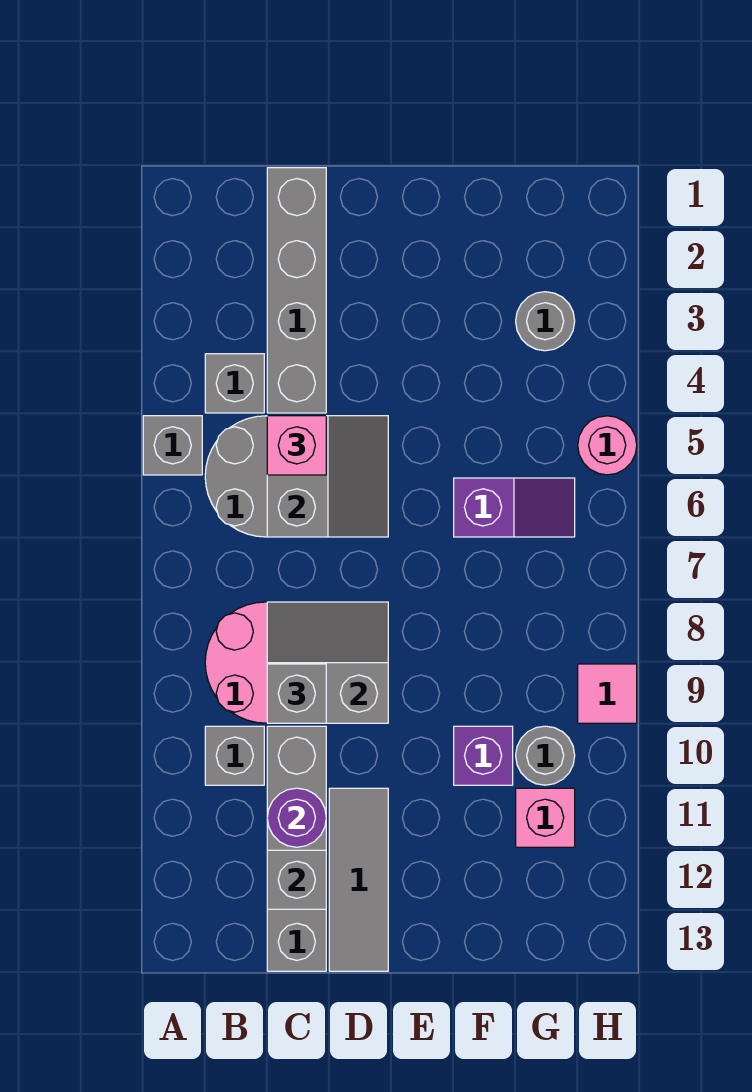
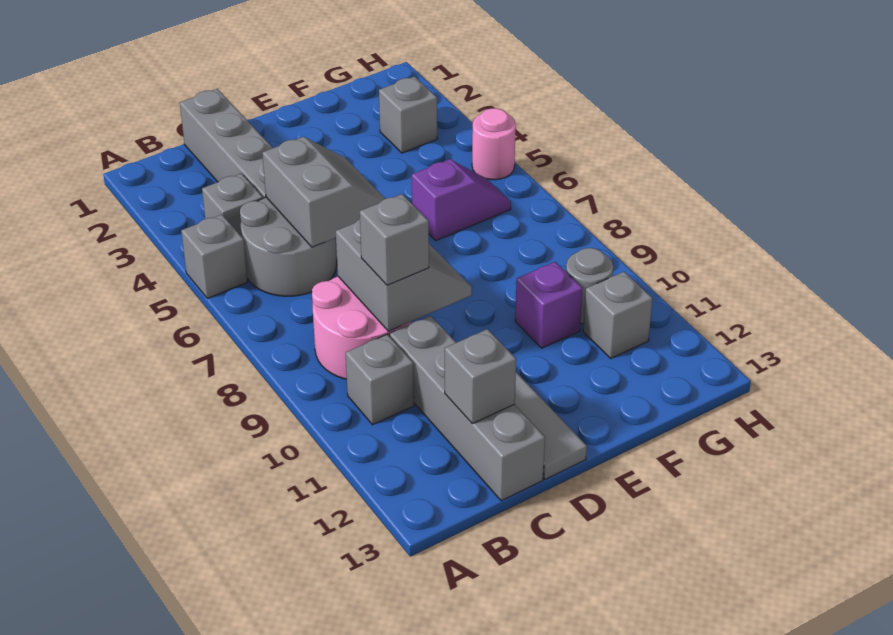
pink brick C5 level 3 -> none
grey slope C8:D9 level 2 top 9 -> grey slope C8:D9 level 2 top C
purple round brick C11 level 2 -> none
grey round brick G3 level 1 -> grey brick G3 level 1
pink brick G11 level 1 -> grey brick G11 level 1
pink tile H9 level 1 -> none

